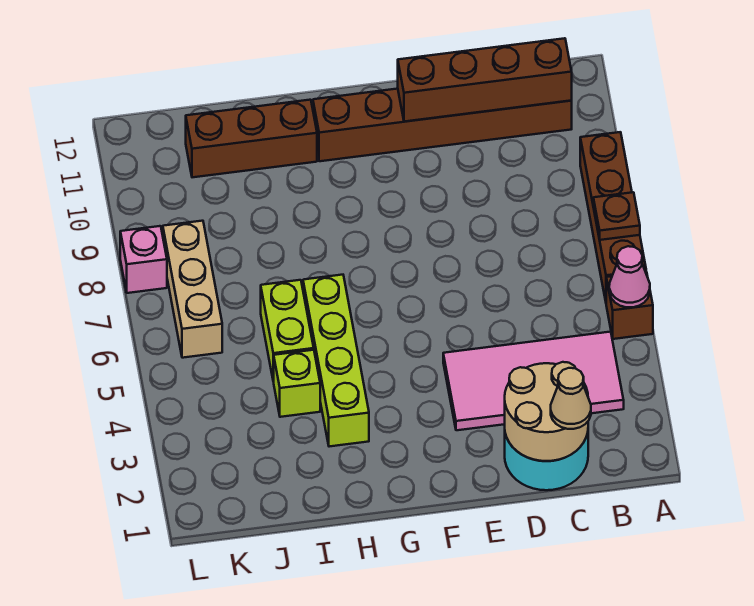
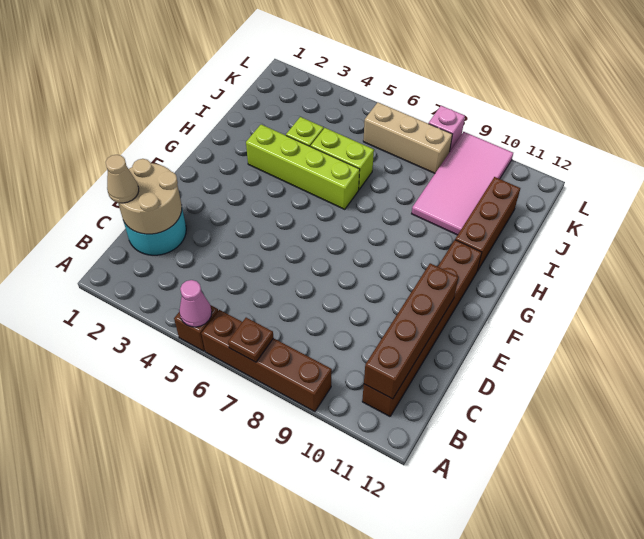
pink tile B3:E4 level 1 -> pink tile I9:L10 level 1

